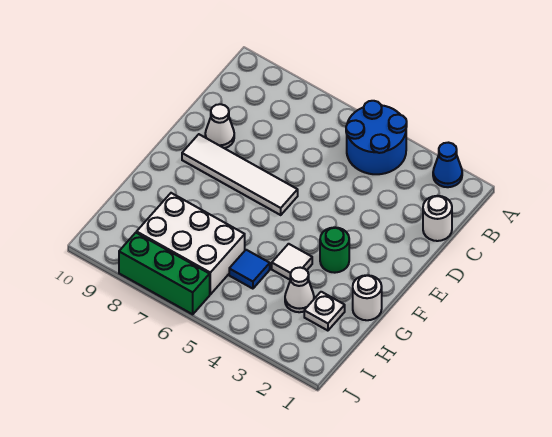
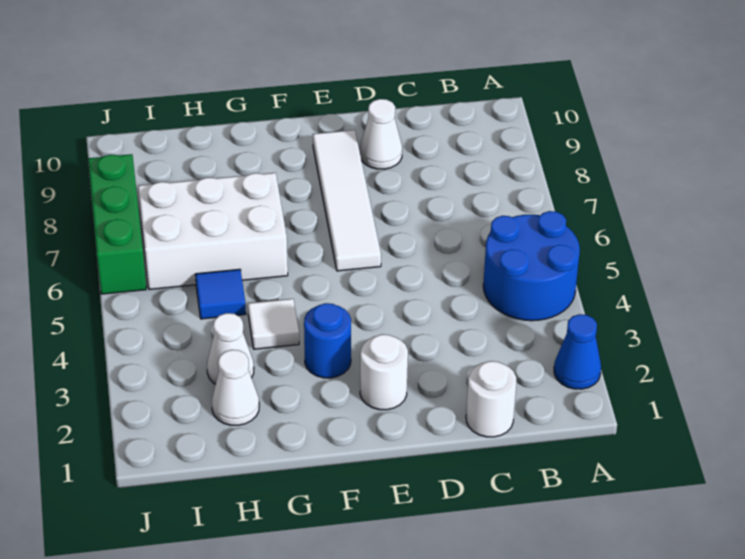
green round brick F3 level 1 -> blue round brick F3 level 1
white round brick G1 level 1 -> white round brick E2 level 1
white plate H2 level 1 -> white cone H2 level 1
white brick H6:I8 level 1 -> white brick G6:I7 level 1

